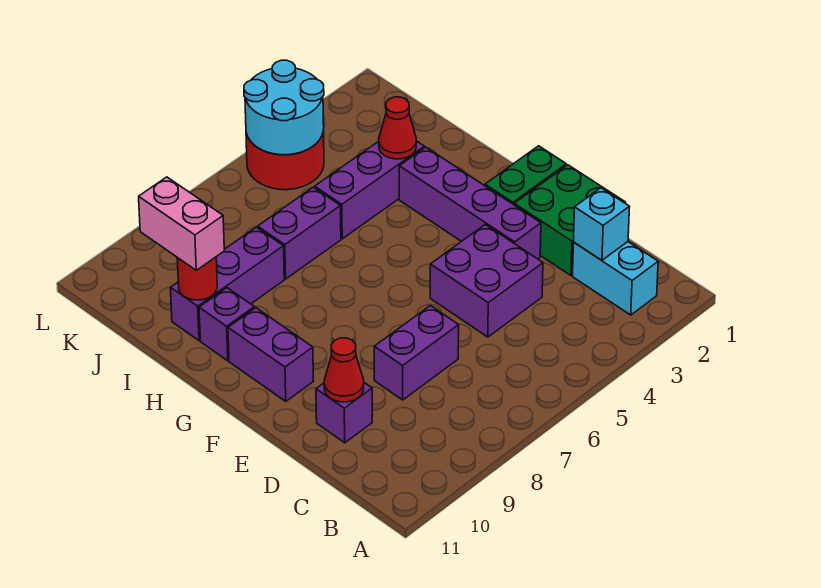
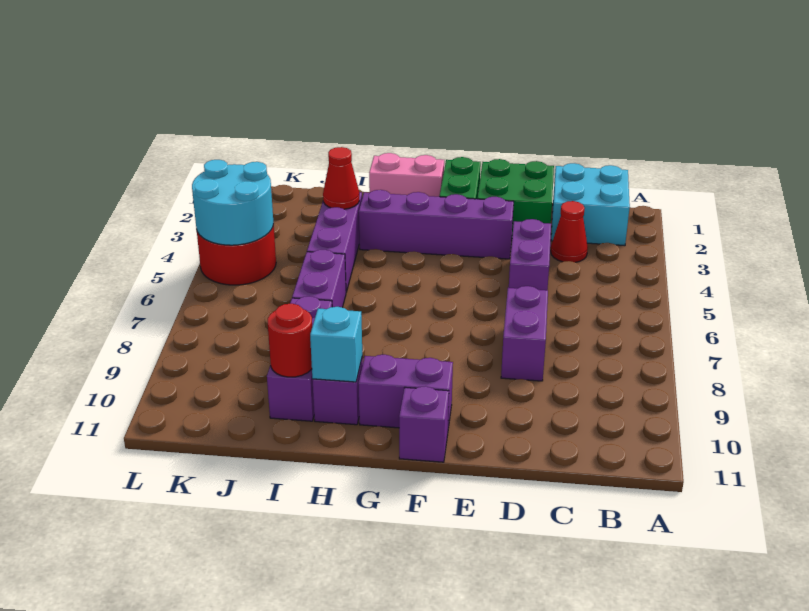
cyan brick B2:C2 level 1 -> cyan brick B1:C2 level 1
cyan brick C2 level 2 -> cyan brick H10 level 2
purple brick D4:E5 level 1 -> purple brick D4:D5 level 1
purple brick D10 level 1 -> purple brick F11 level 1
red cone D10 level 2 -> red cone C3 level 1
pink brick I10:J10 level 3 -> pink brick G1:H1 level 1

